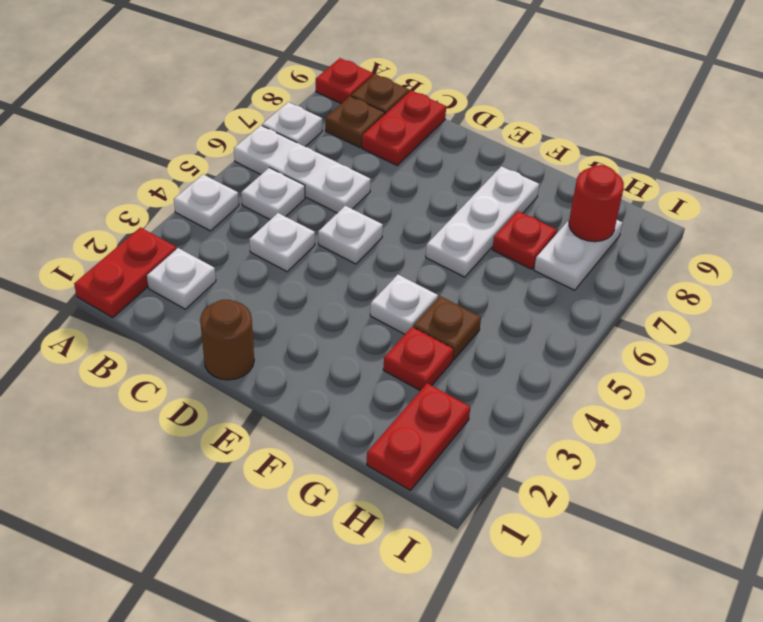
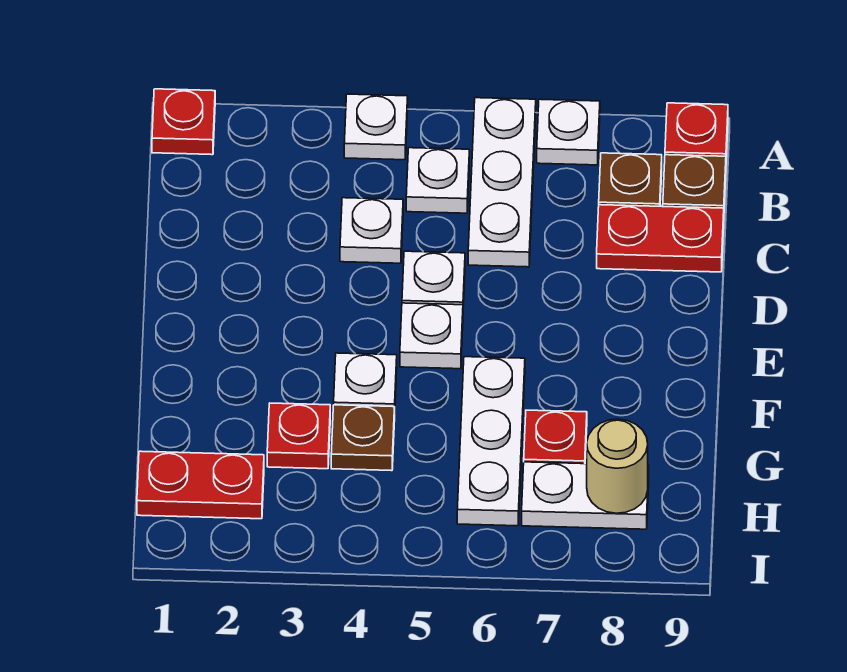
red plate A1:A2 level 1 -> red plate A1 level 1
white plate B2 level 1 -> white plate E5 level 1
brown round brick D1 level 1 -> none
white plate F6:F8 level 1 -> white plate F6:H6 level 1
red round brick H8 level 2 -> tan round brick H8 level 2

